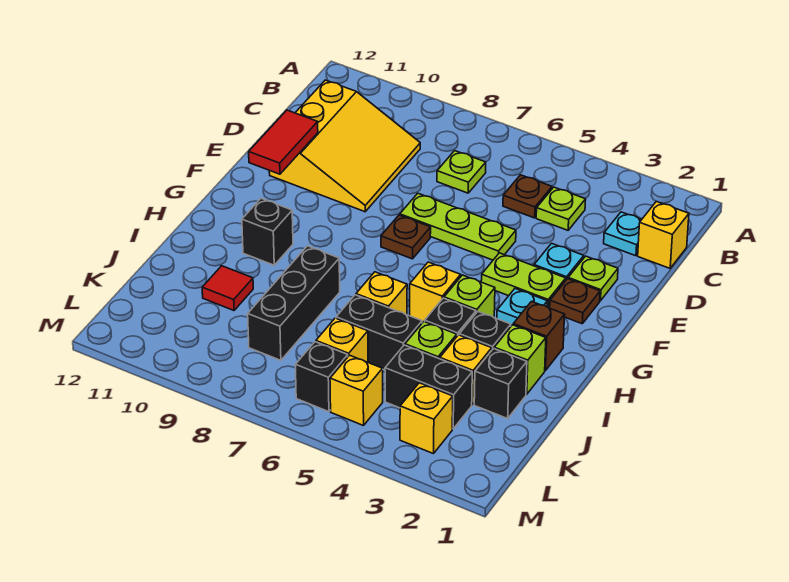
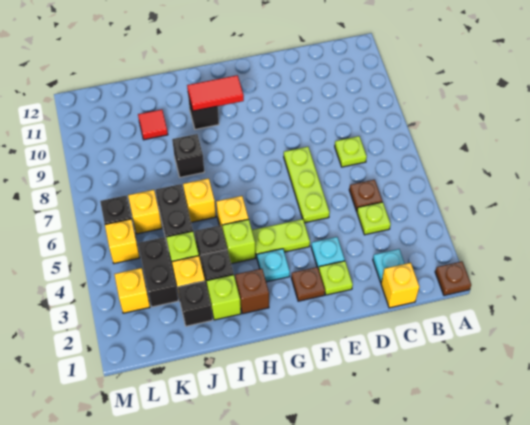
yellow slope C9:E11 level 1 top 11 -> none
red tile E11:F11 level 2 -> red tile G10:H10 level 2
lime plate F3:F4 level 1 -> lime plate F4:G4 level 1
brown plate F7 level 1 -> brown plate A1 level 1
black brick I8:K8 level 1 -> black brick I8 level 1

